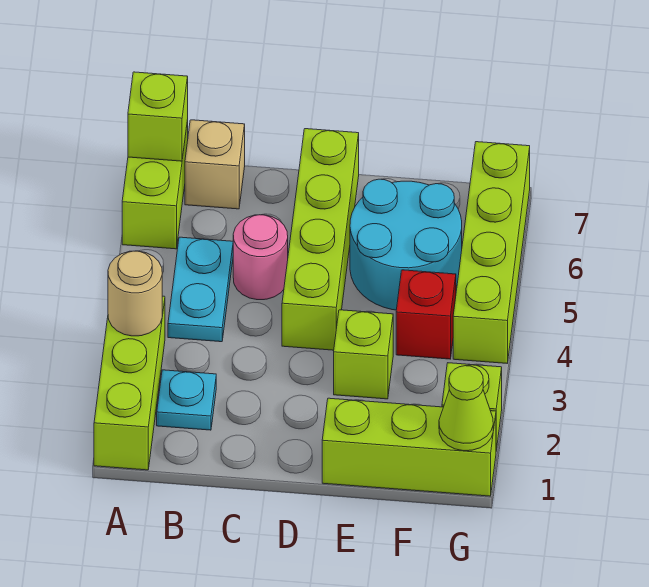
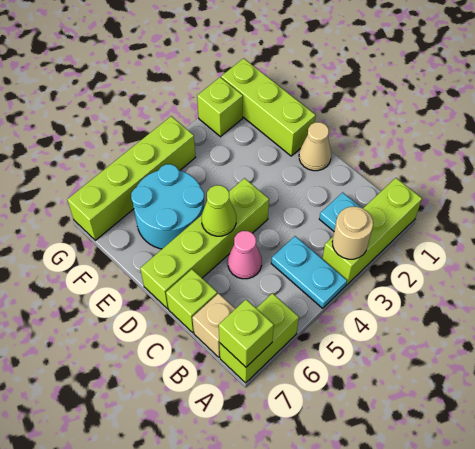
cyan plate B4:B5 level 1 -> cyan plate A4:B4 level 1
pink round brick C5 level 1 -> pink cone C5 level 1
none -> tan cone D1 level 1
lime brick E3 level 1 -> lime brick C7 level 1
red brick F4 level 1 -> none
lime cone G1 level 2 -> lime cone D5 level 2

